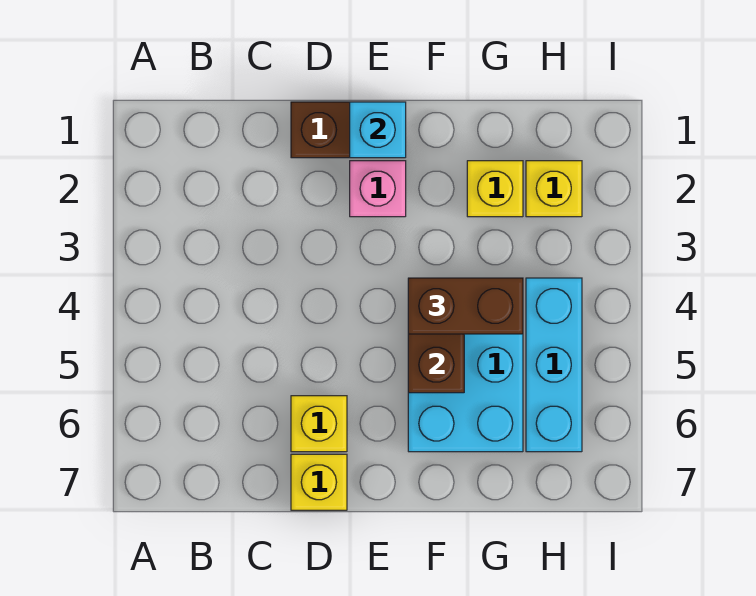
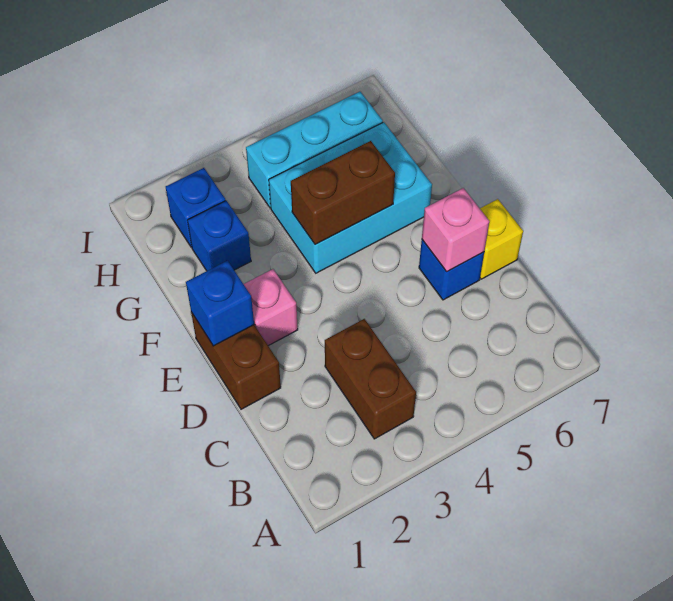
yellow brick D6 level 1 -> blue brick D6 level 1
none -> pink brick D6 level 2
cyan brick E1 level 2 -> blue brick E1 level 2
brown brick F4:G4 level 3 -> brown brick B3:C3 level 1
yellow brick G2 level 1 -> blue brick G2 level 1
yellow brick H2 level 1 -> blue brick H2 level 1

